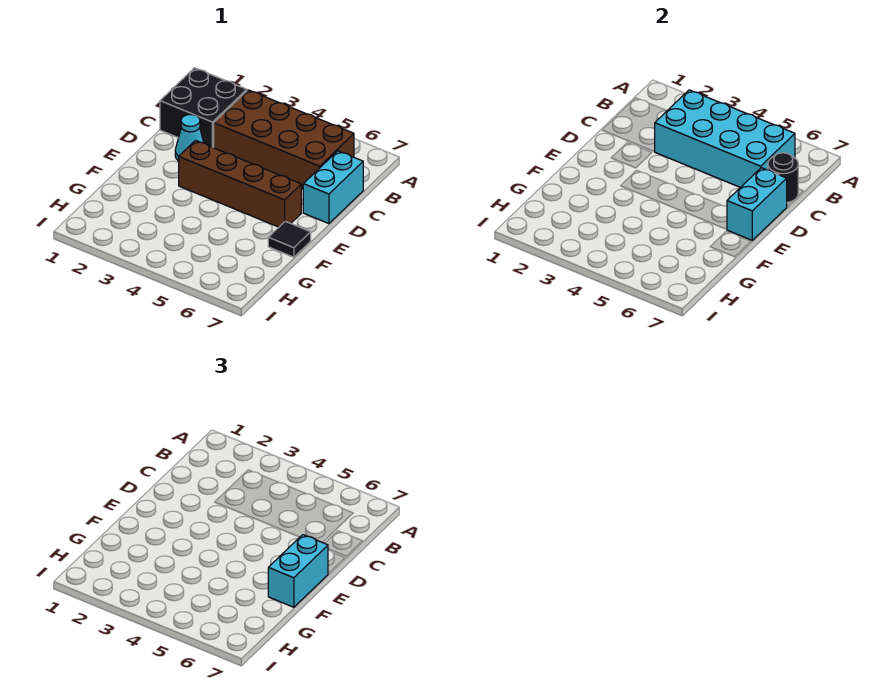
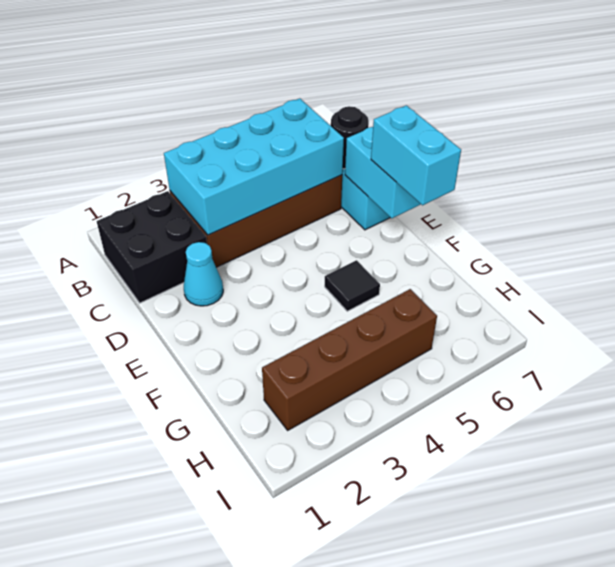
brown brick E3:E6 level 1 -> brown brick H2:H5 level 1
black tile F7 level 1 -> black tile F5 level 1

